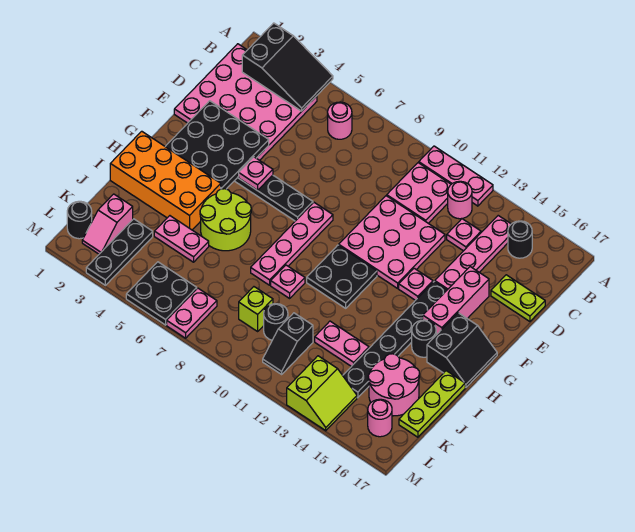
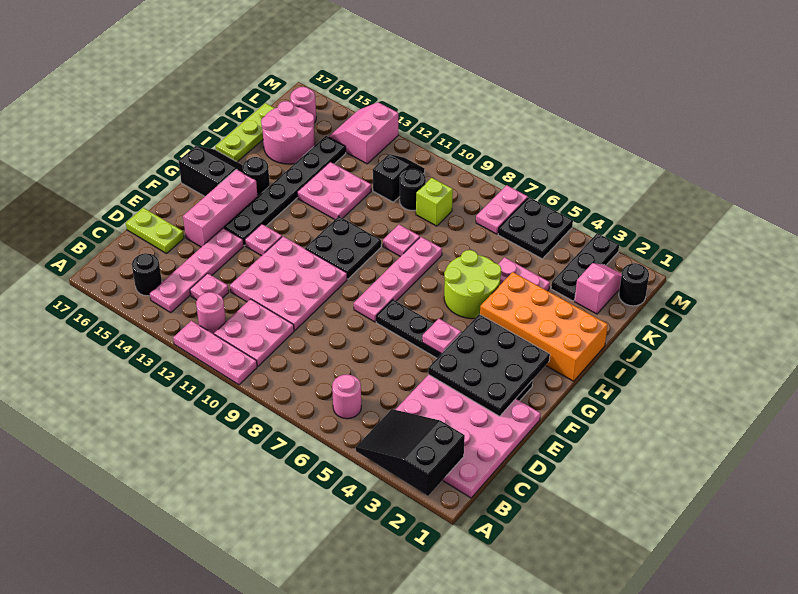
black slope G16:H17 level 1 top 16 -> black slope G16:H17 level 1 top G
pink plate J12:J13 level 1 -> pink plate I12:J13 level 1
lime slope L13:M14 level 1 top 13 -> pink slope L13:M14 level 1 top 13

